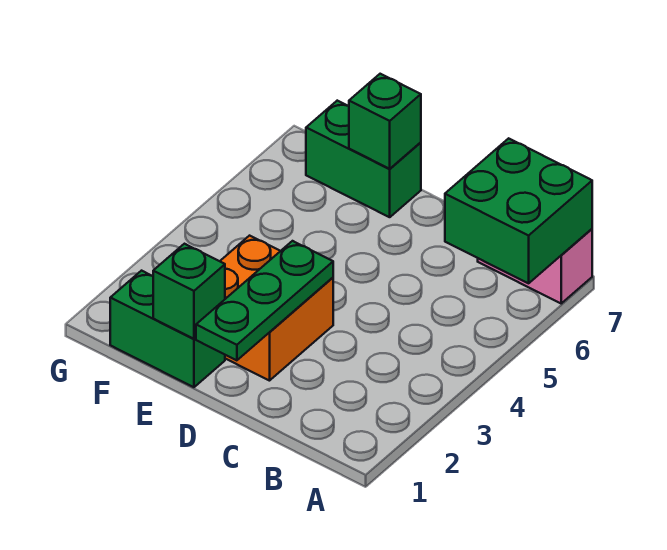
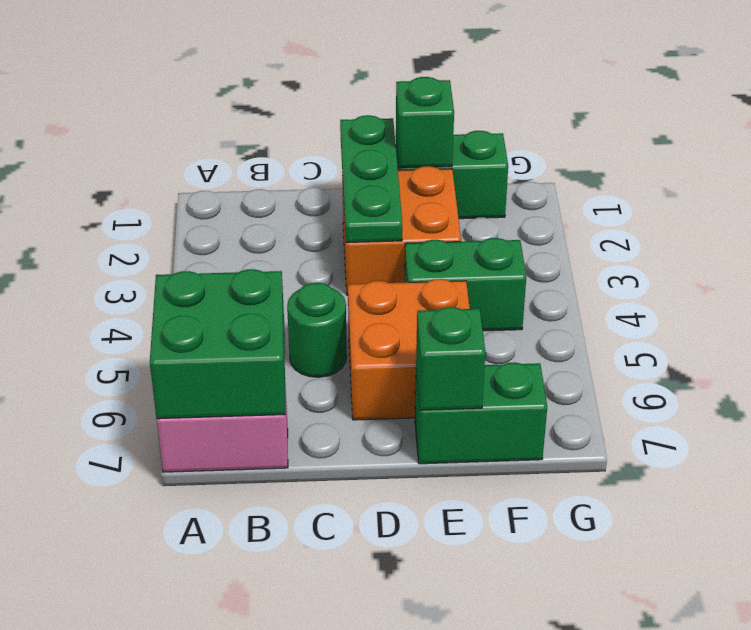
none -> green round brick C5 level 1
none -> orange brick D5:E6 level 1
none -> green brick E4:F4 level 1

